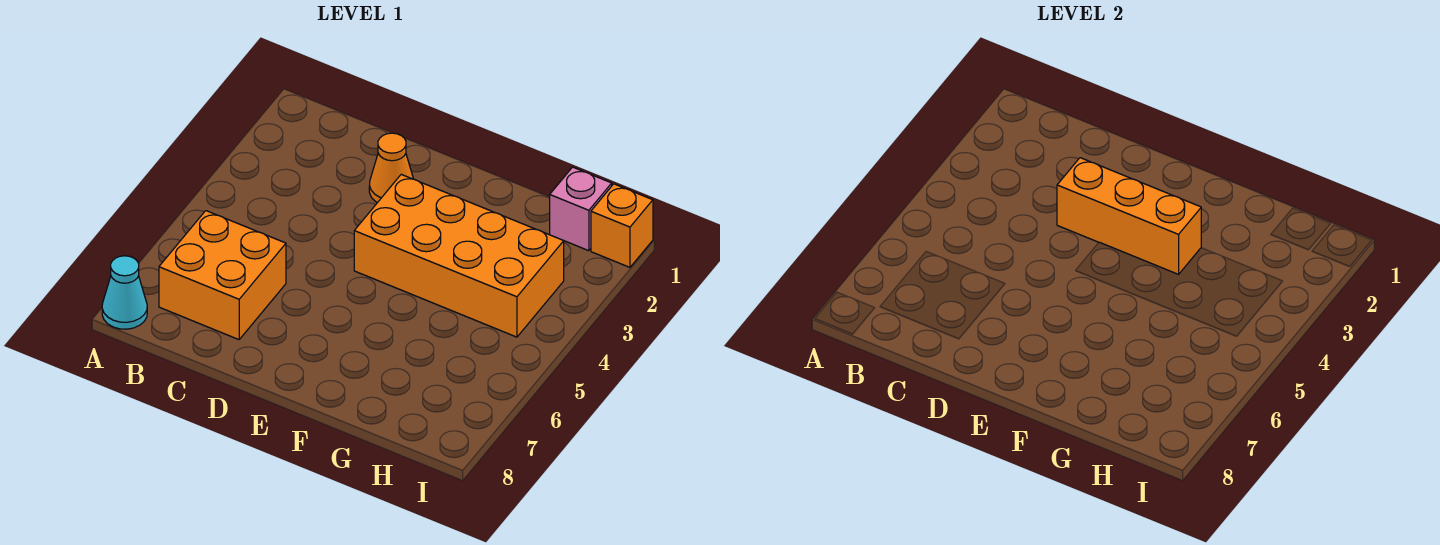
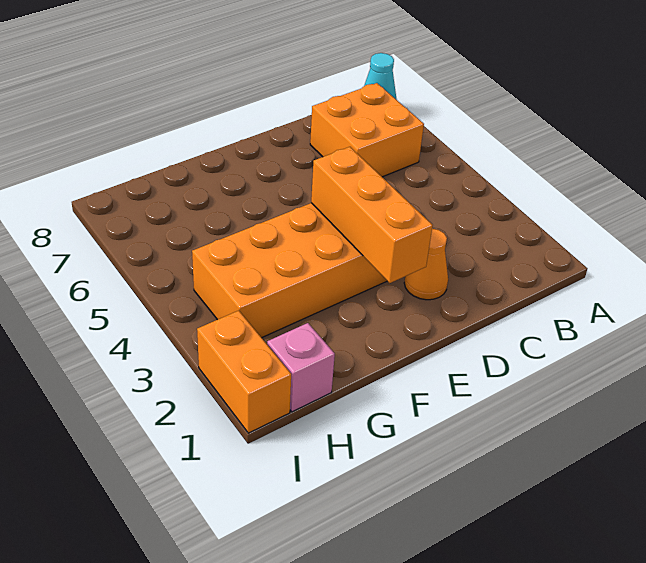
orange brick D3:F3 level 2 -> orange brick E2:E4 level 2
orange brick I1 level 1 -> orange brick I1:I2 level 1

